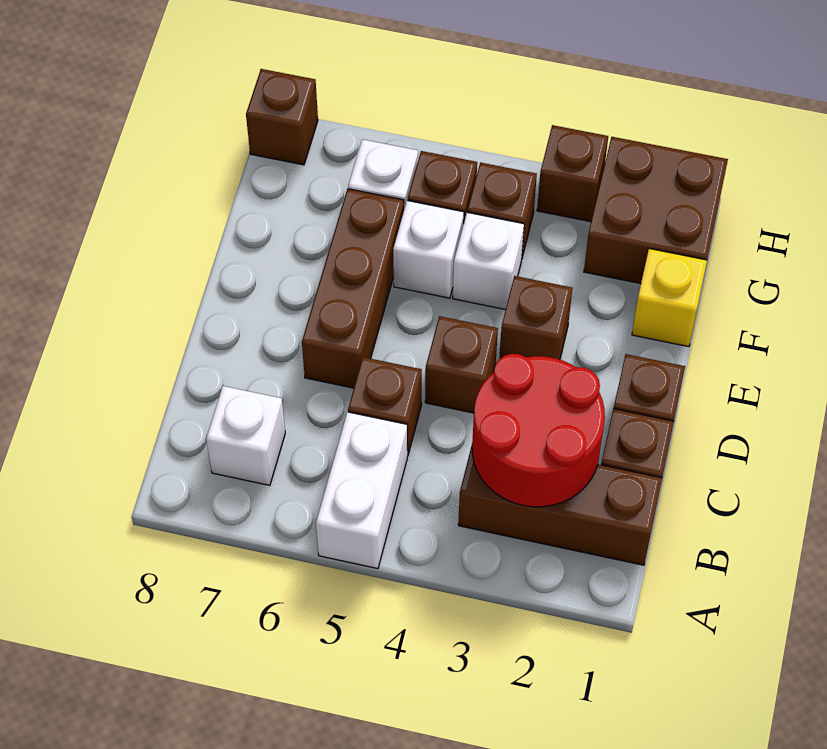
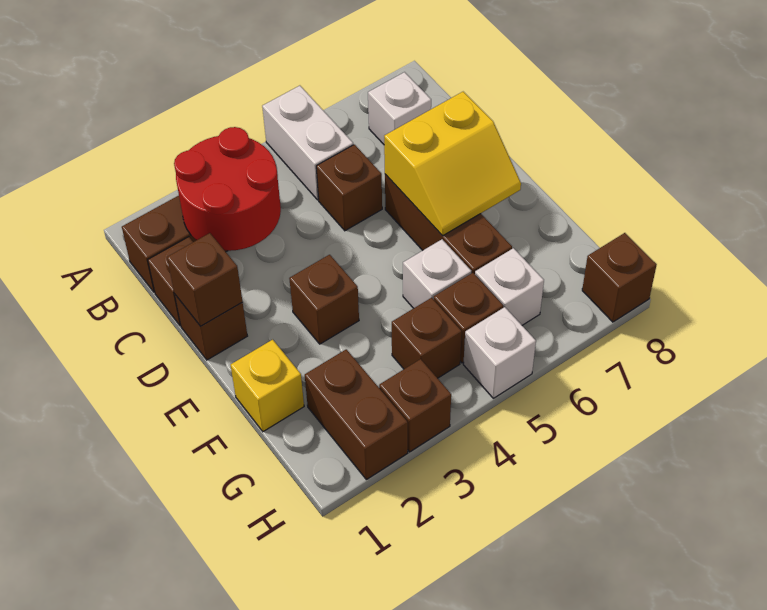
brown brick D4 level 1 -> brown brick D1 level 2
none -> yellow slope D6:E7 level 2 top D
white brick F4 level 1 -> white brick H5 level 1
brown brick G1:H2 level 1 -> brown brick G2:H2 level 1

